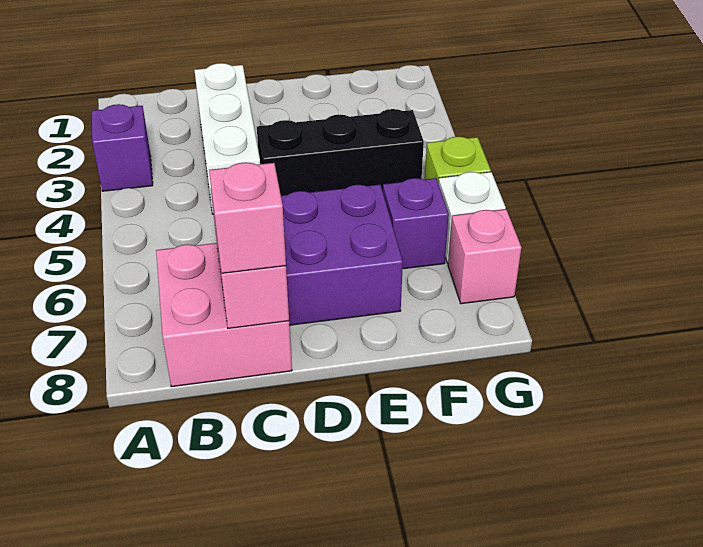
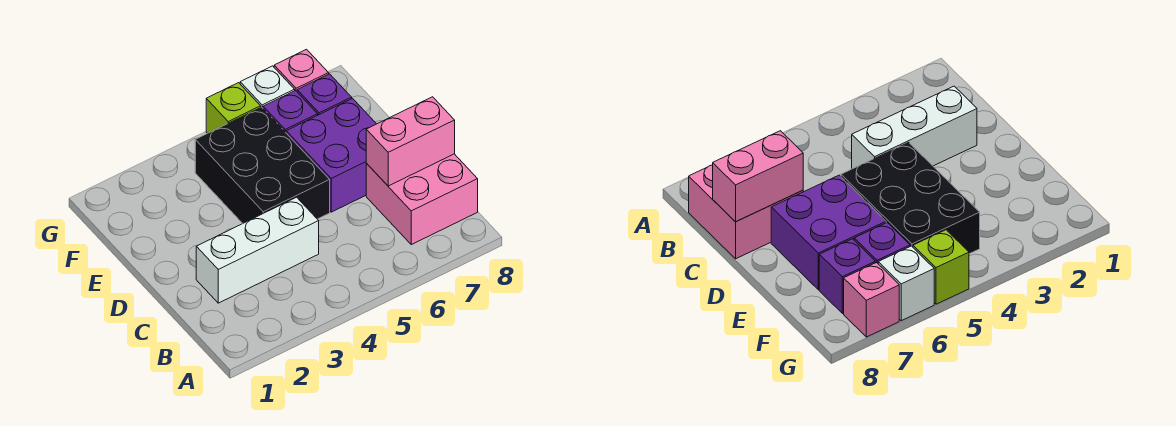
purple brick A3 level 1 -> purple brick F7 level 1
pink brick C8 level 3 -> none
black brick D4:F4 level 1 -> black brick D4:F5 level 1

